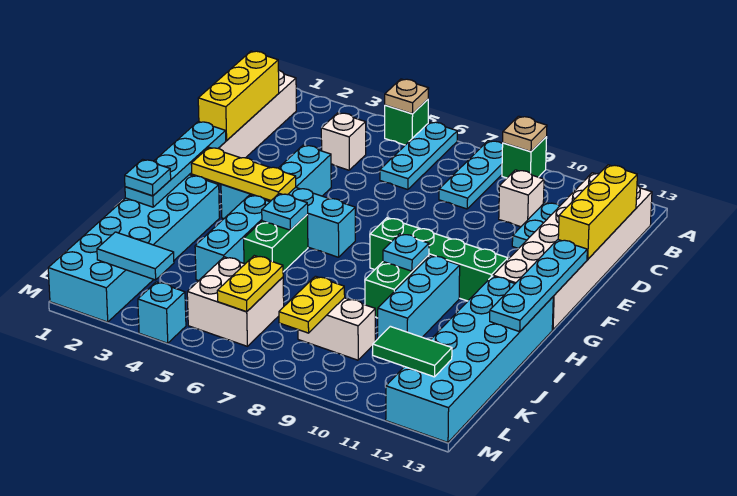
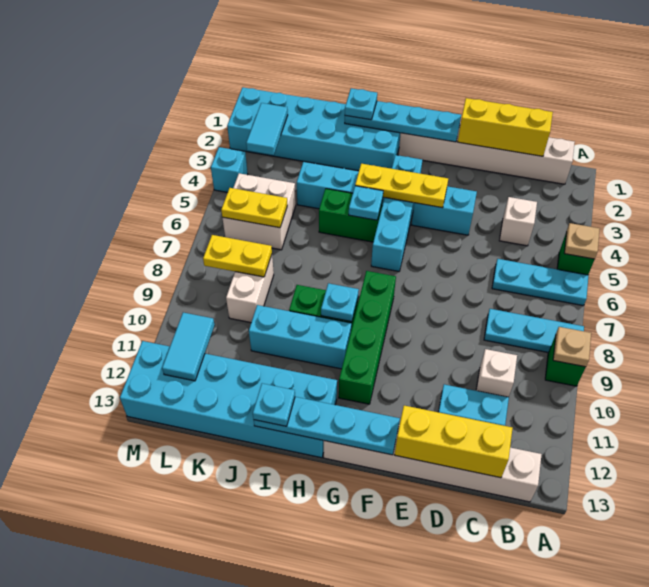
white brick B12:G13 level 1 -> white brick B13:G13 level 1
yellow plate G2:G4 level 2 -> yellow plate F4:H4 level 2
none -> cyan plate I13 level 3
green tile L11:L12 level 2 -> cyan tile L11:L12 level 2

